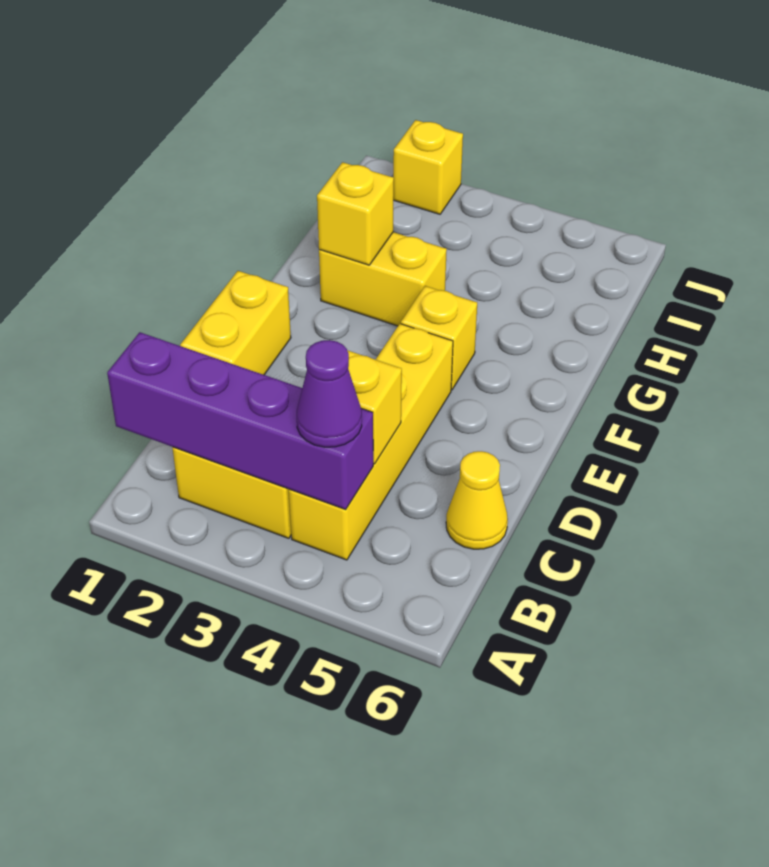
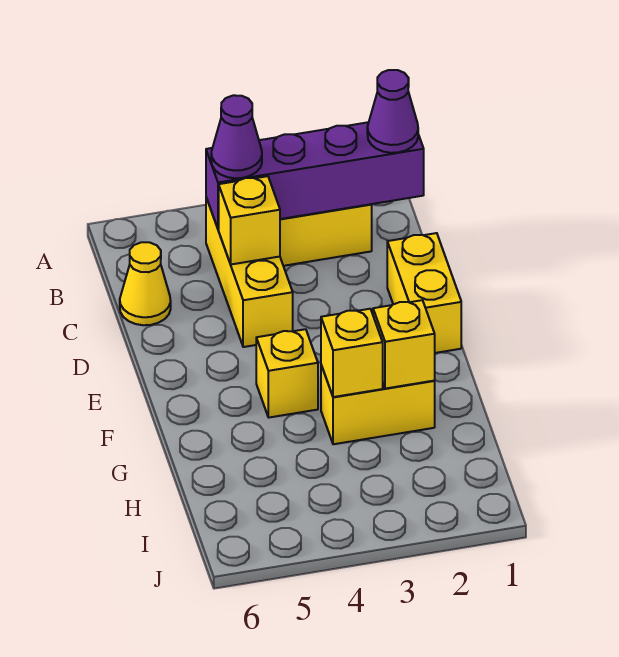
none -> purple cone B1 level 3
yellow brick B4:E4 level 1 -> yellow brick B4:D4 level 1
yellow brick J2 level 1 -> yellow brick G3 level 2

